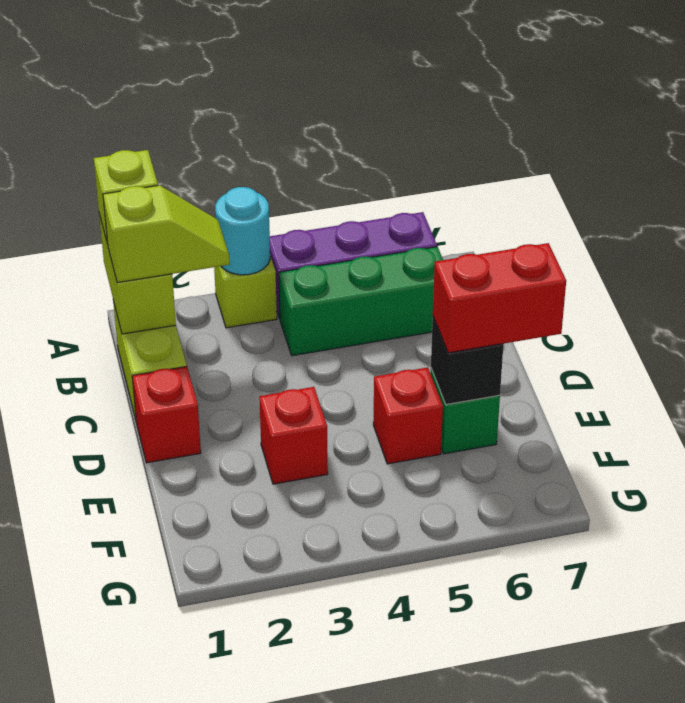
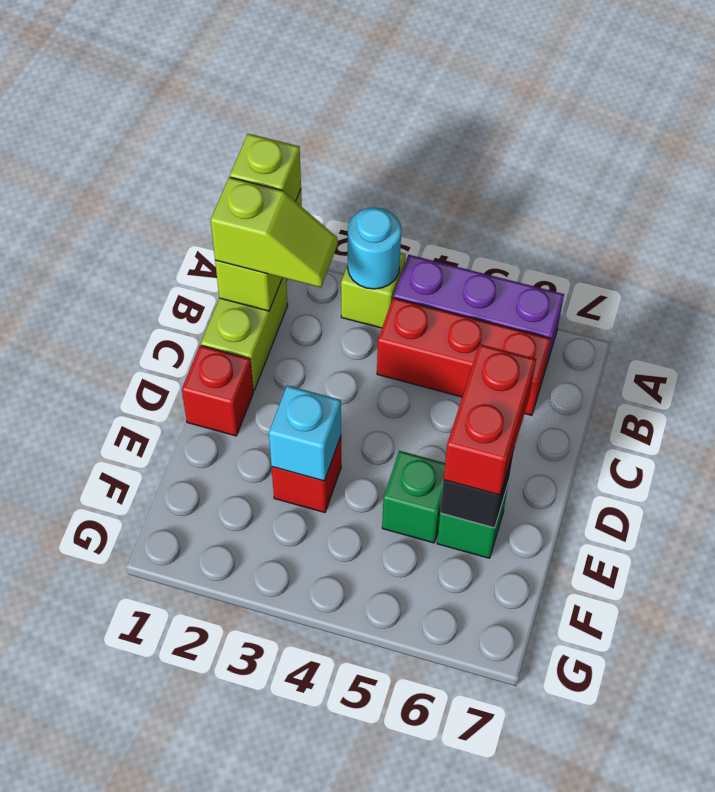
green brick B4:B6 level 1 -> red brick B4:B6 level 1
none -> cyan brick E3 level 2
red brick E5 level 1 -> green brick E5 level 1
red brick E6:E7 level 3 -> red brick D6:E6 level 3

